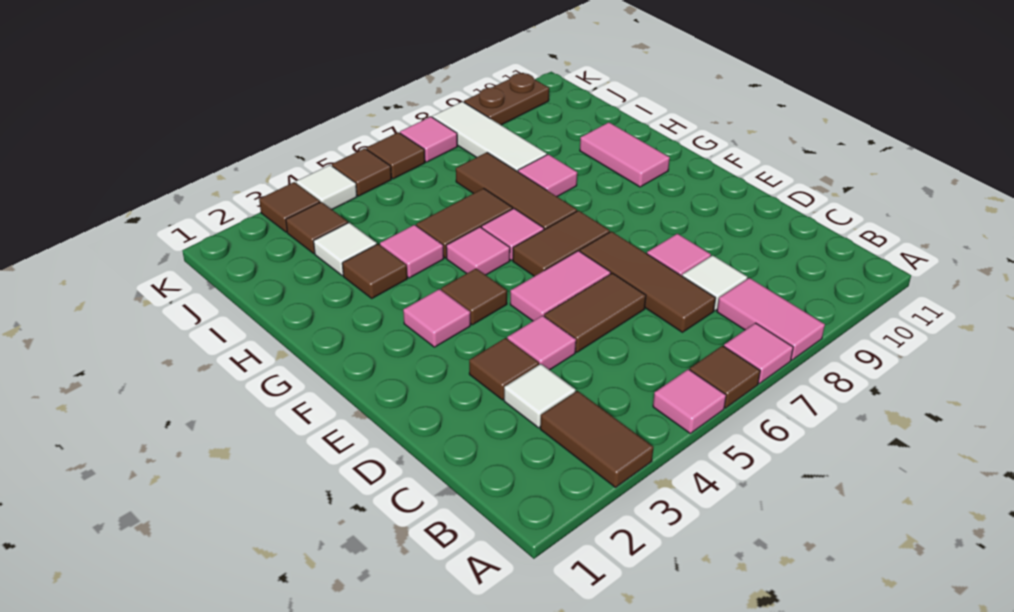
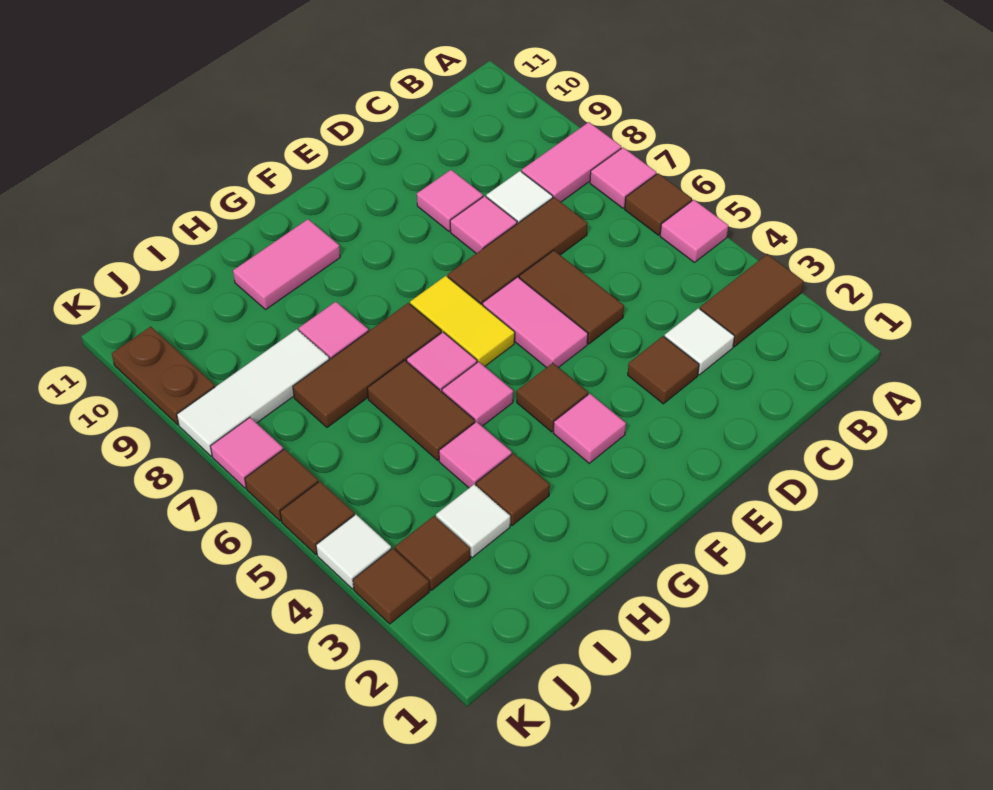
pink tile D4 level 1 -> pink tile D9 level 1
brown tile F6:F7 level 1 -> yellow tile F6:F7 level 1

